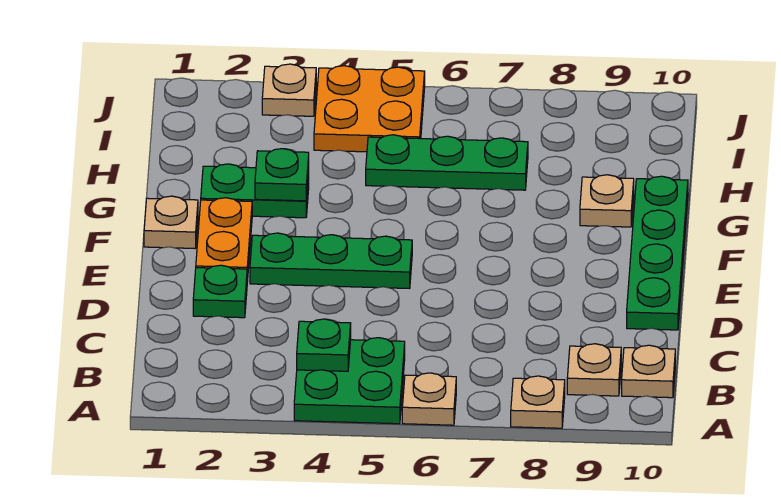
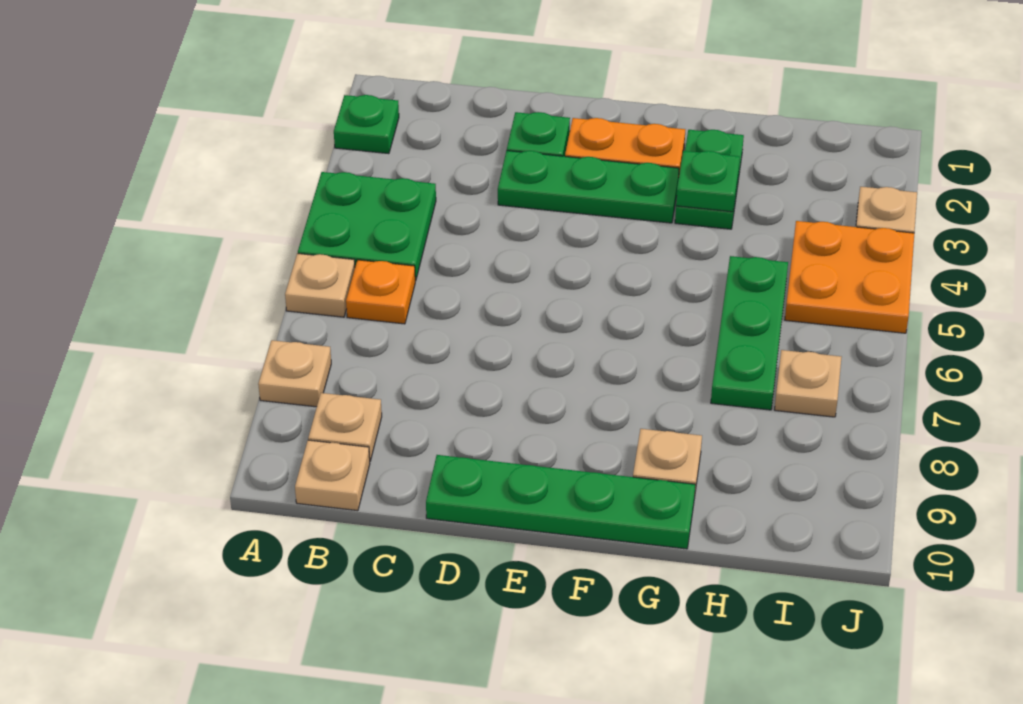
green plate B4 level 2 -> green plate A2 level 1
none -> orange plate B6 level 1
green plate E3:E5 level 1 -> green plate D3:F3 level 1
tan plate F1 level 1 -> tan plate I7 level 1

